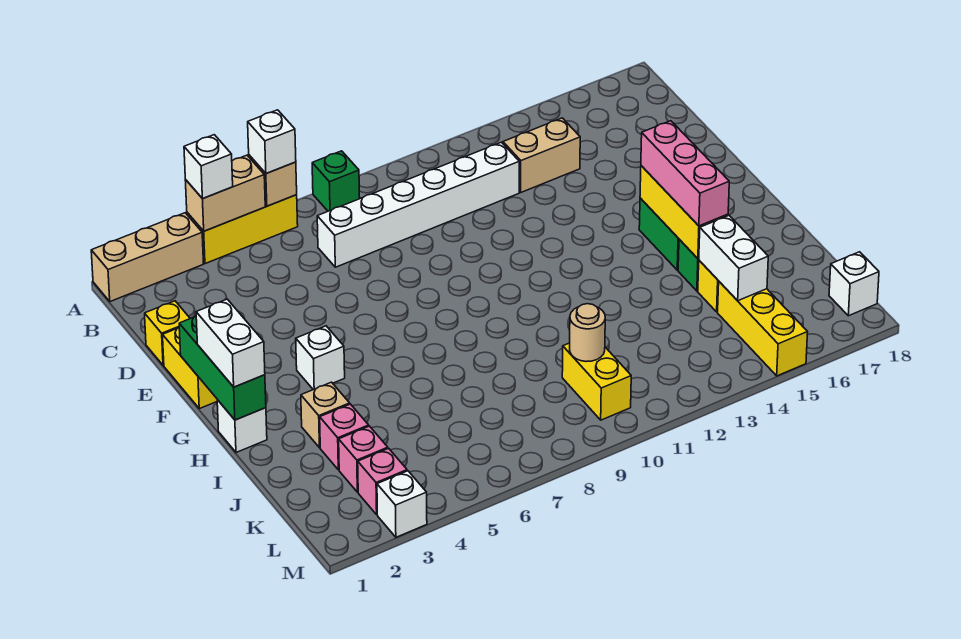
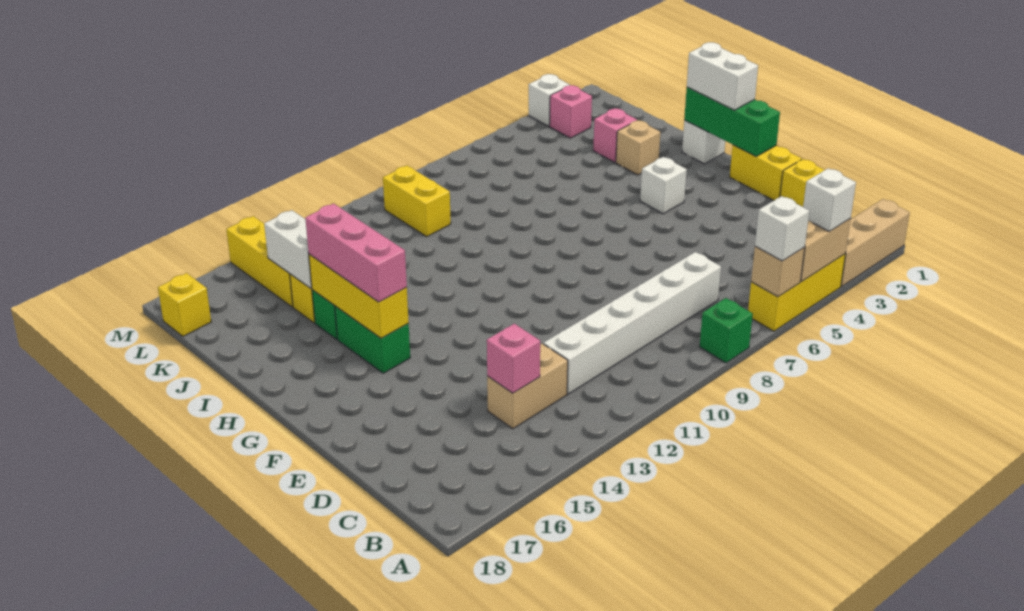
pink brick K3 level 1 -> pink brick C14 level 2
tan round brick K10 level 2 -> none
white brick L18 level 1 -> yellow brick L18 level 1

